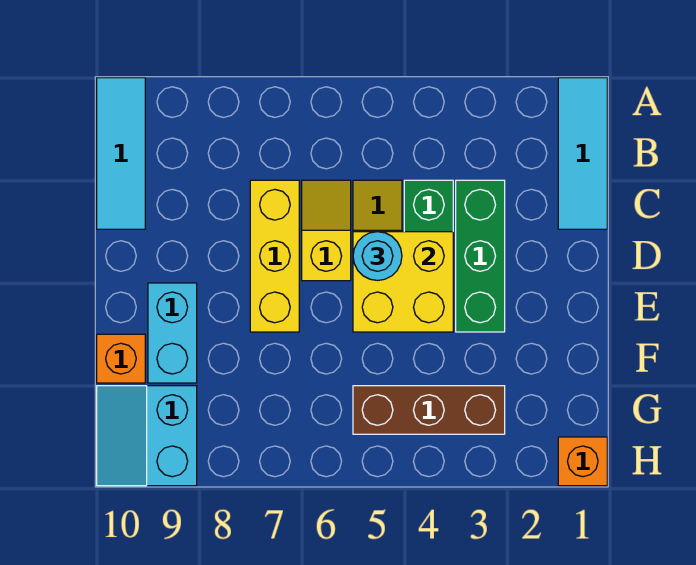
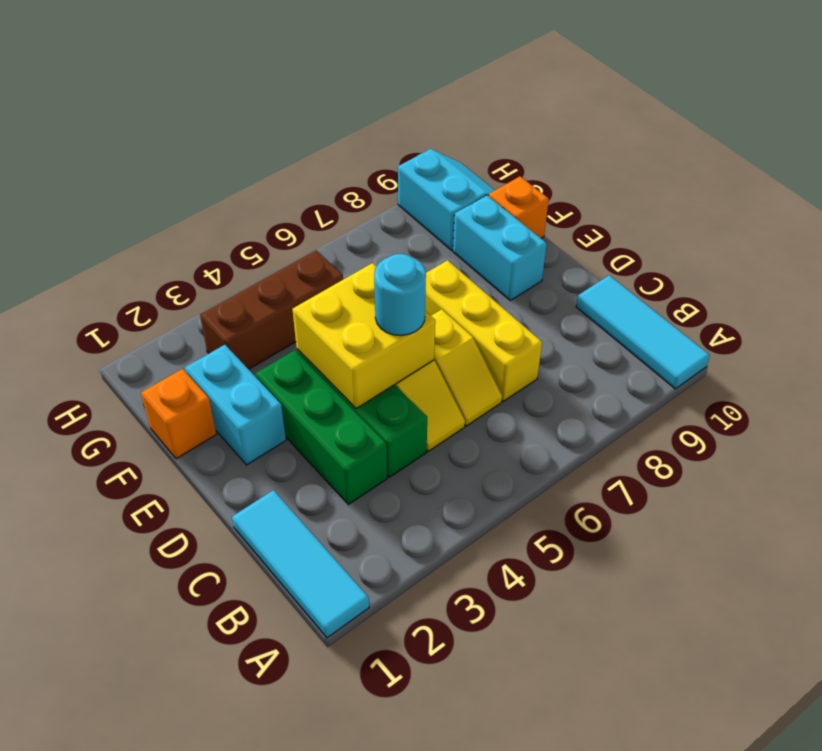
none -> cyan brick E2:F2 level 1
orange brick H1 level 1 -> orange brick F1 level 1

